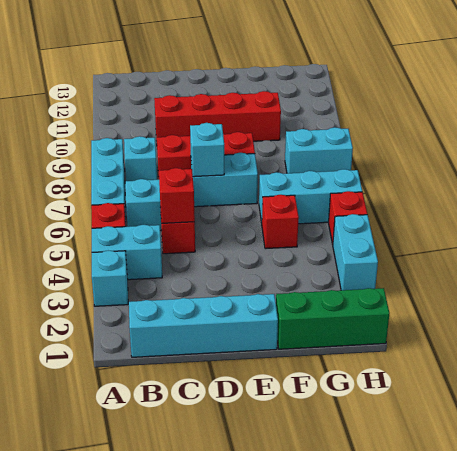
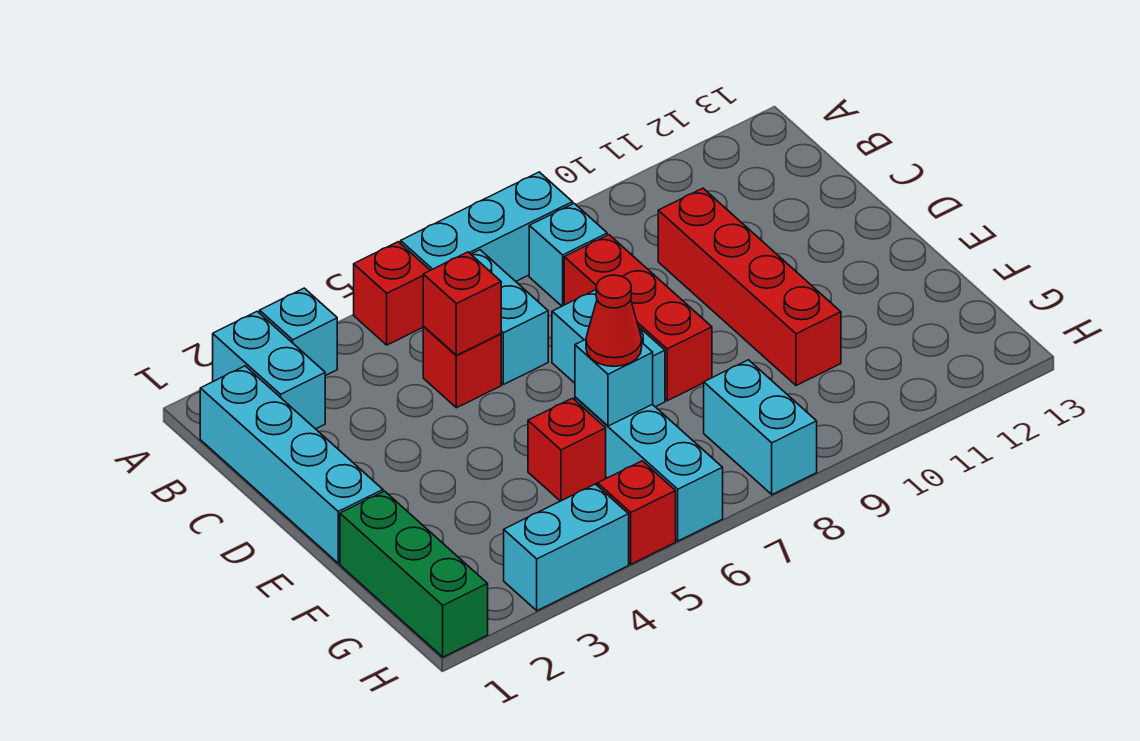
cyan brick A4:B4 level 1 -> cyan brick A2:B2 level 1
cyan brick D7 level 2 -> cyan brick F6 level 2
none -> red cone F6 level 3

